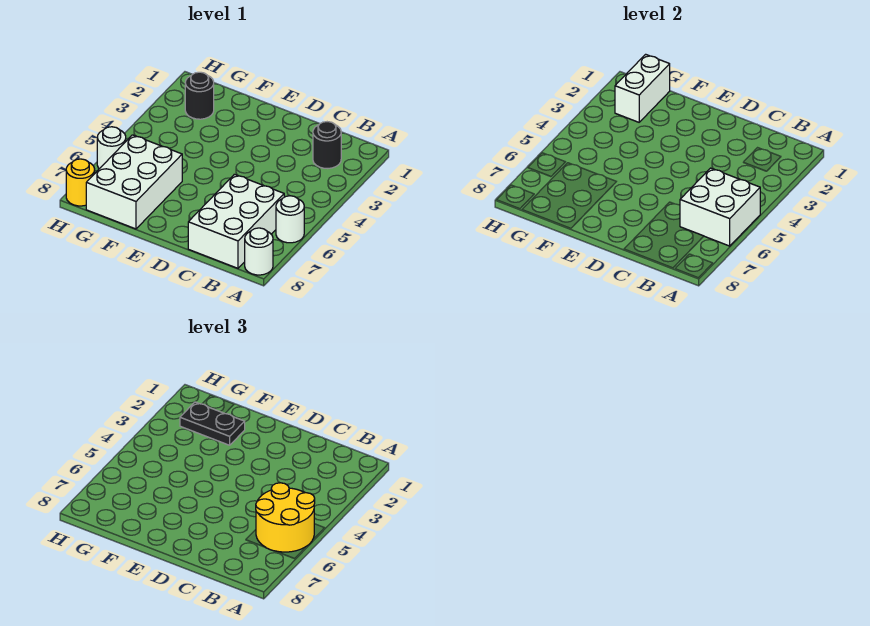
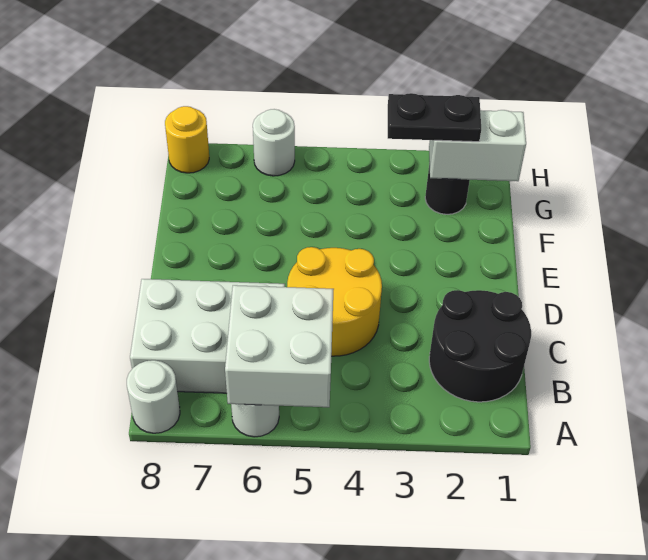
yellow round brick A5:B6 level 3 -> yellow round brick C4:D5 level 1
black round brick B2 level 1 -> black round brick B1:C2 level 1
black plate F2:G2 level 3 -> black plate G2:G3 level 3
white brick F6:G8 level 1 -> none

